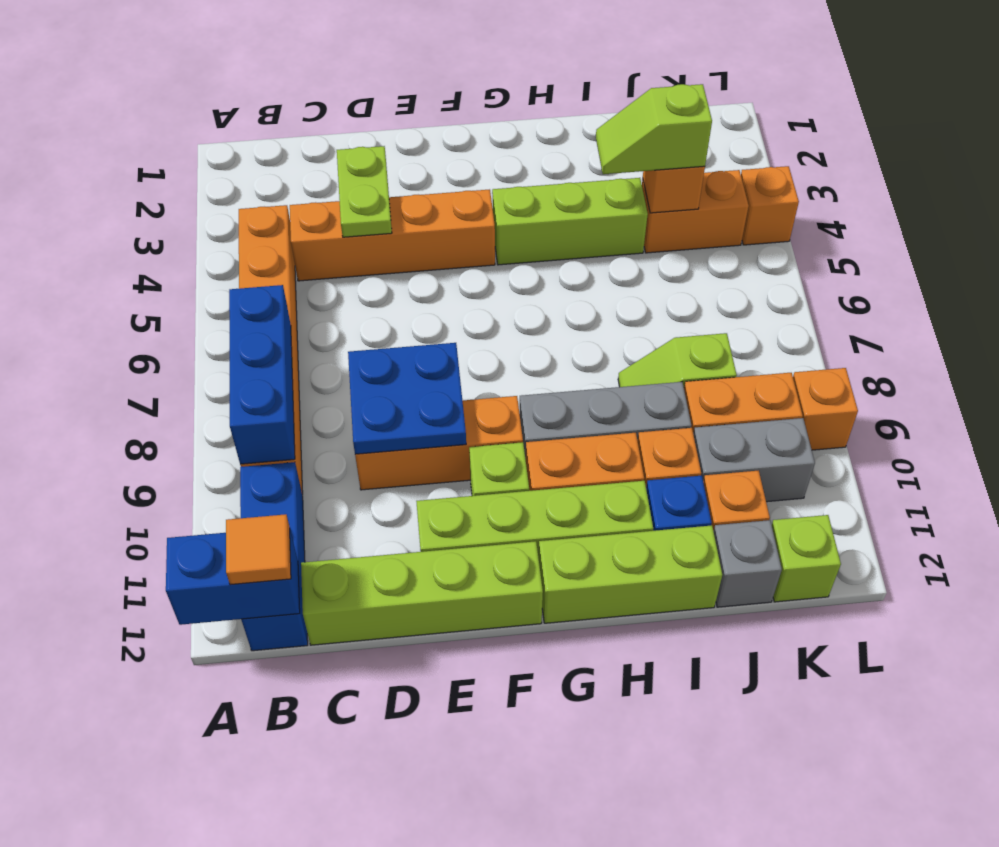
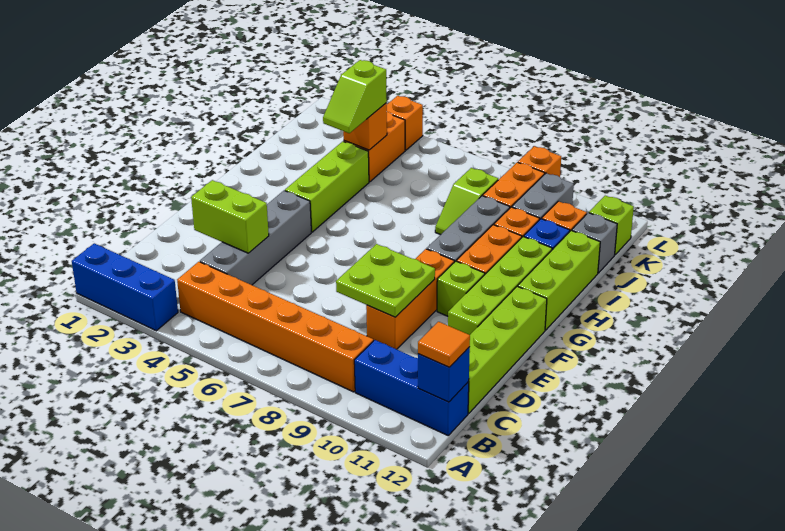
blue brick A12:B12 level 2 -> blue brick B12 level 2
blue brick B7:B9 level 2 -> blue brick A1:A3 level 1
orange brick C4:F4 level 1 -> grey brick C4:F4 level 1
lime plate D3:D4 level 2 -> lime brick D3:D4 level 2
blue plate D8:E9 level 2 -> lime plate D8:E9 level 2

